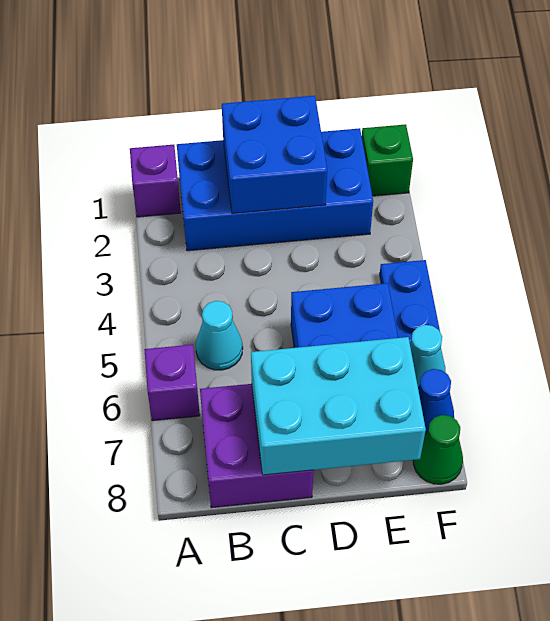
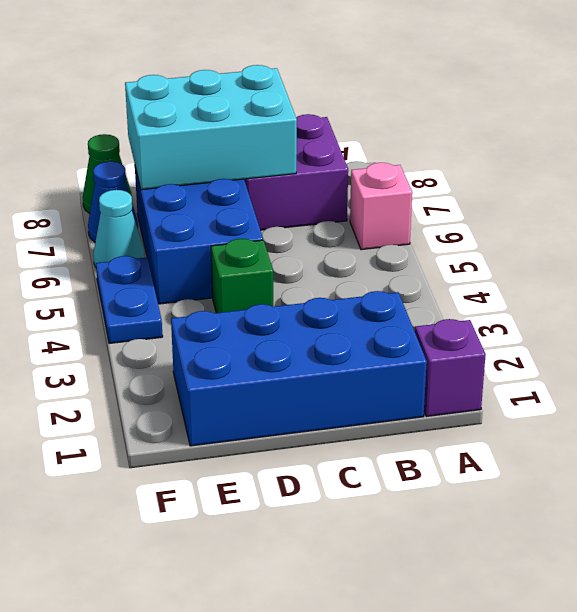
purple brick A6 level 1 -> pink brick A6 level 1
cyan cone B5 level 1 -> none
blue brick C1:D2 level 2 -> none
green brick F1 level 1 -> green brick D4 level 1

